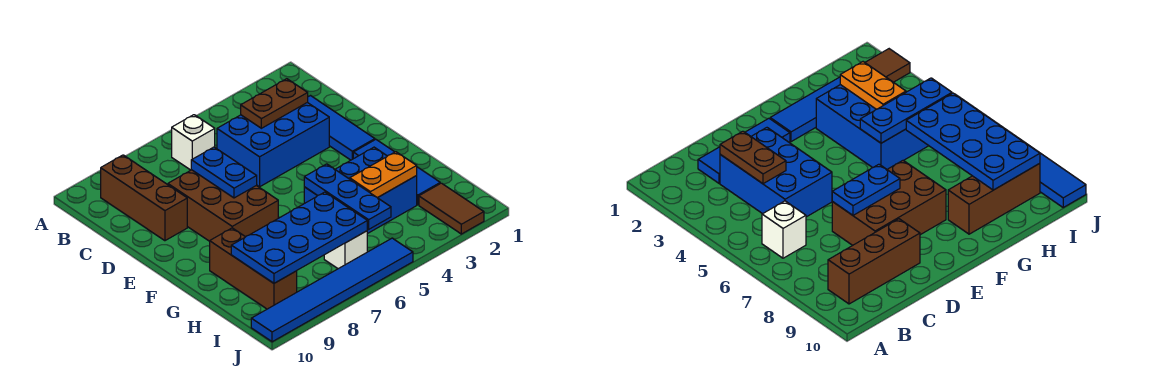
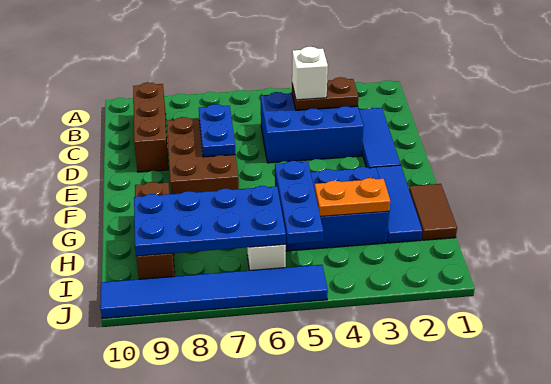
white brick B6 level 1 -> white brick C4 level 3
brown tile I2:J2 level 1 -> brown tile G1:H1 level 1

